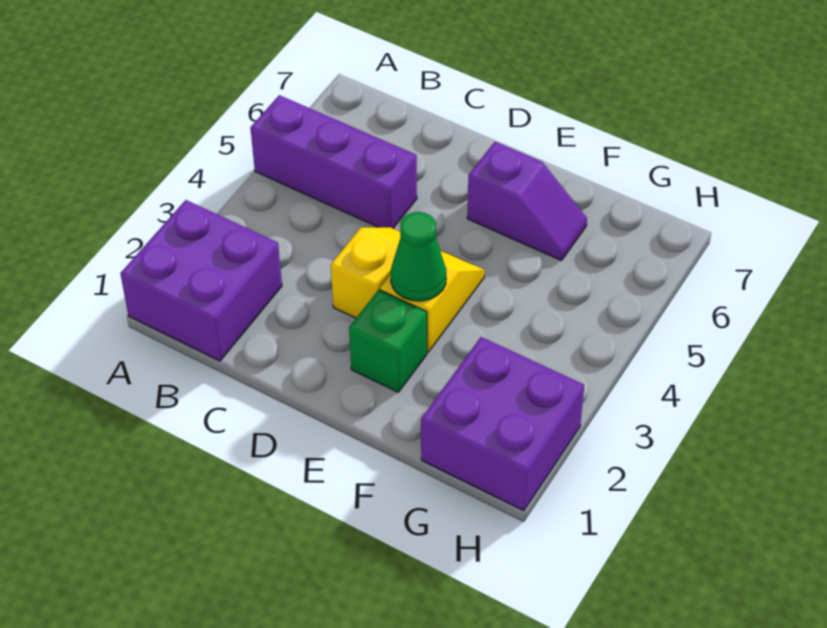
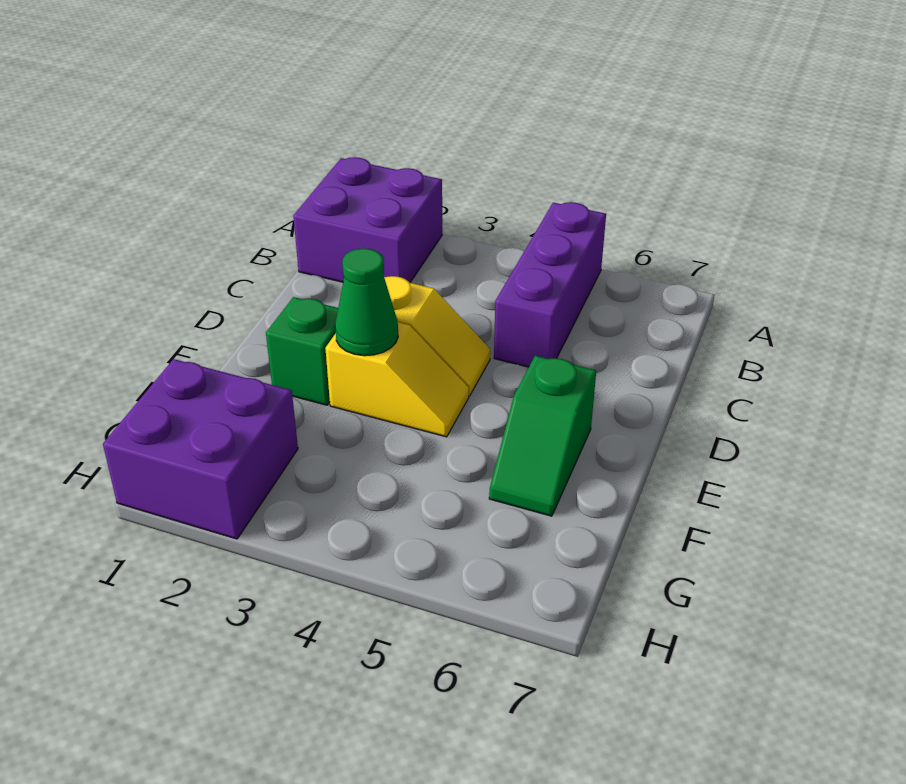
purple slope E6:F6 level 1 top E -> green slope E6:F6 level 1 top E

